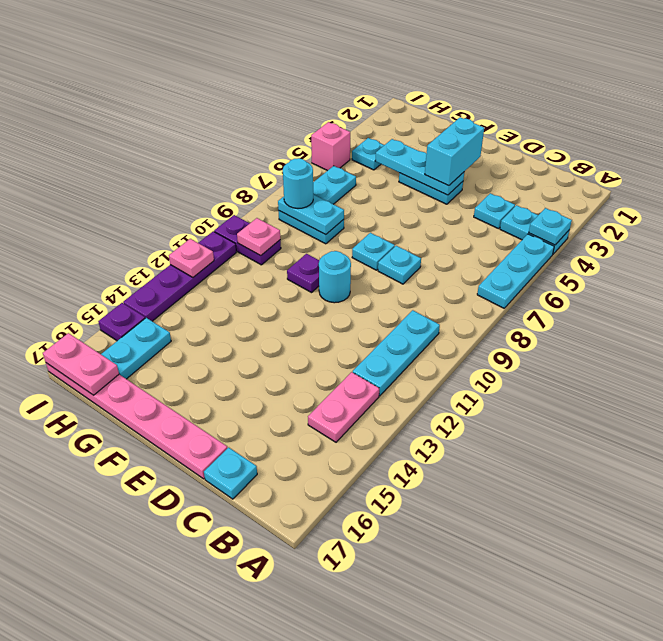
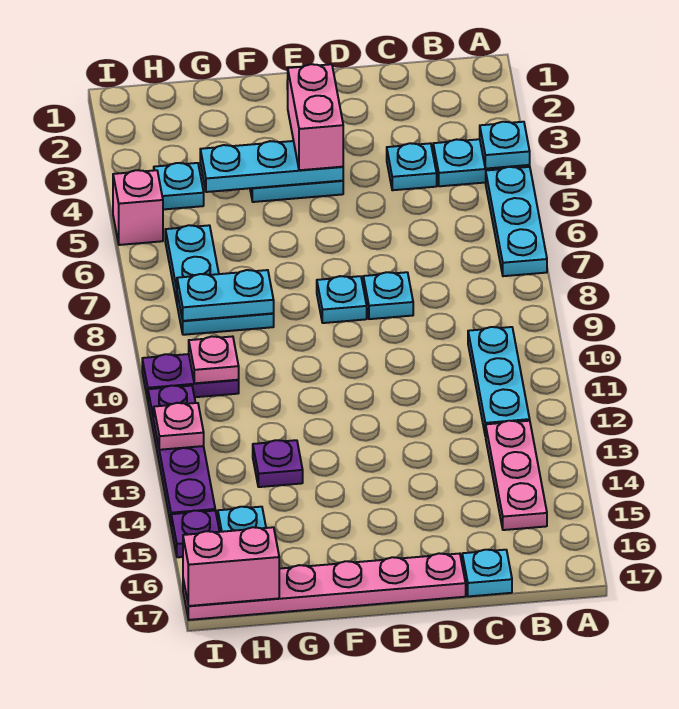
pink plate B13:B14 level 1 -> pink plate B13:B15 level 1
cyan brick E3:E4 level 3 -> pink brick E3:E4 level 3
cyan round brick E10 level 1 -> none
purple plate F10 level 1 -> purple plate G13 level 1
cyan round brick H8 level 3 -> none
pink plate H17:I17 level 2 -> pink brick H17:I17 level 2

